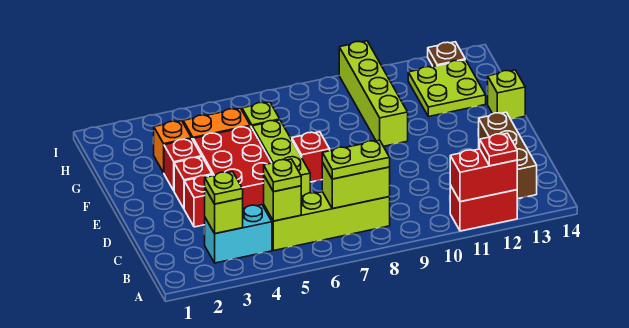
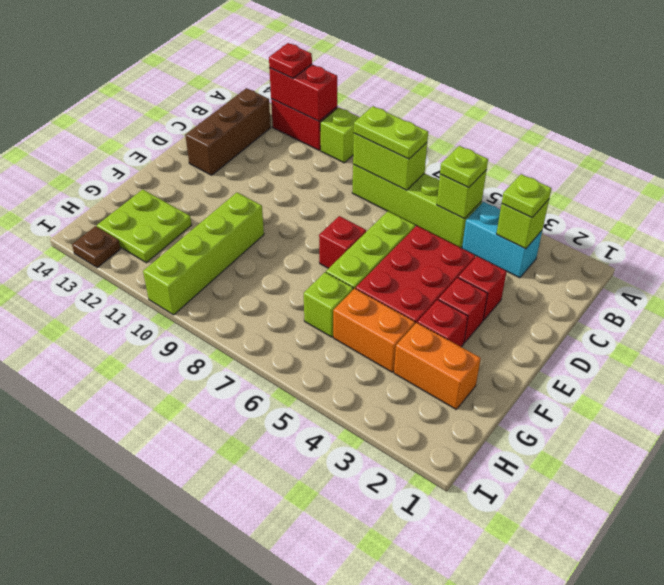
lime brick F14 level 1 -> lime brick A10 level 1
orange brick G3 level 1 -> orange brick G2:G3 level 1

